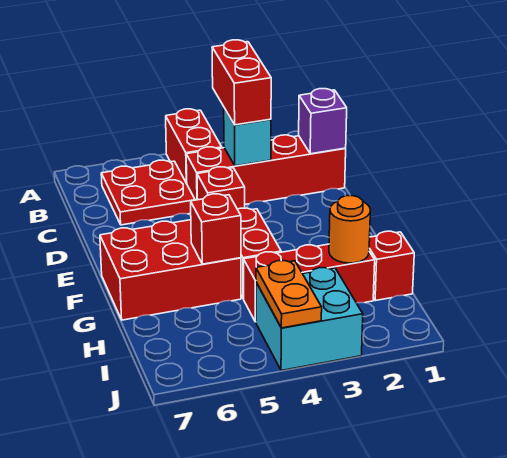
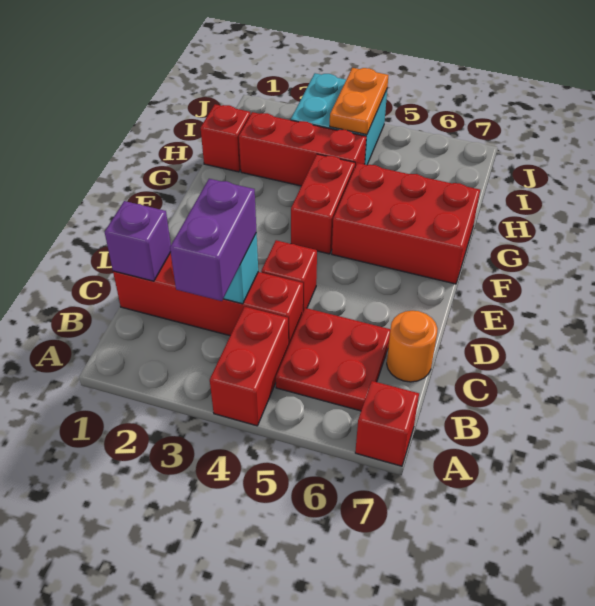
red brick B3:C3 level 3 -> purple brick B3:C3 level 3
red brick G5 level 2 -> red brick A7 level 1
orange round brick H2 level 2 -> orange round brick C7 level 1

